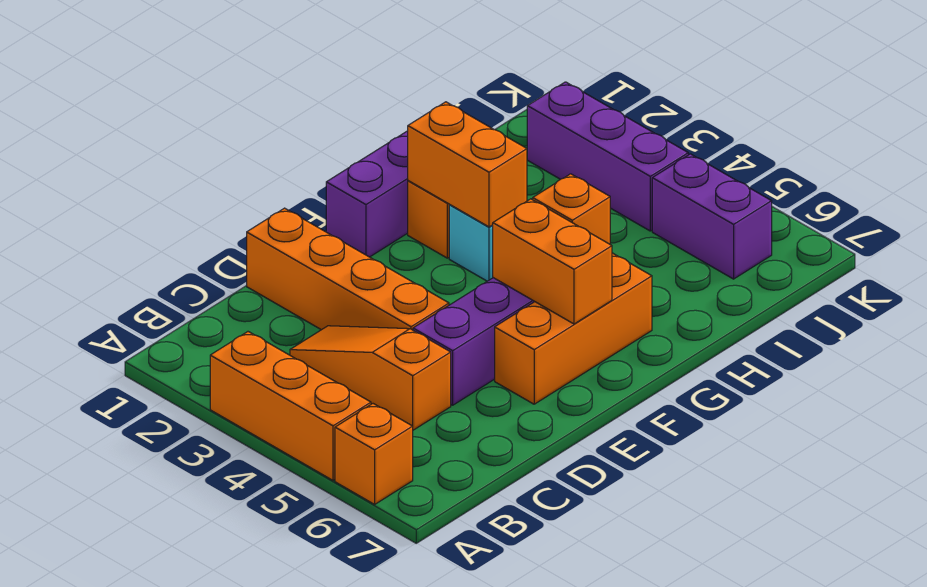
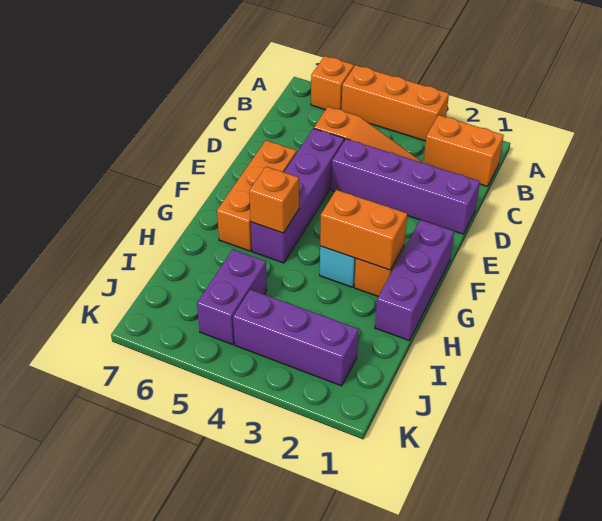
orange brick D1:D4 level 1 -> purple brick D1:D4 level 1
orange brick F5:F6 level 2 -> orange brick B1:B2 level 1
purple brick J5:J6 level 1 -> purple brick I5:J5 level 1

